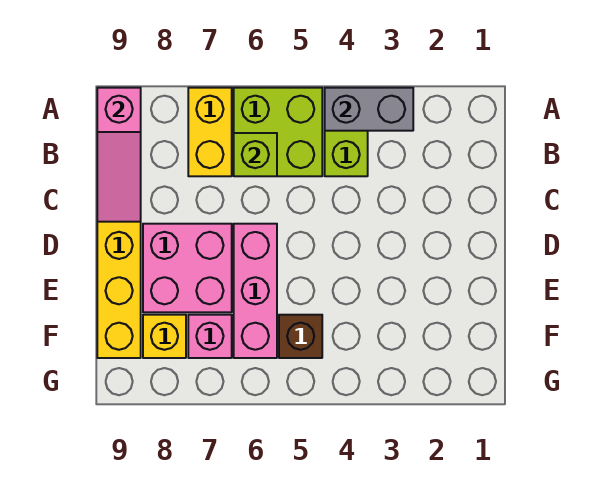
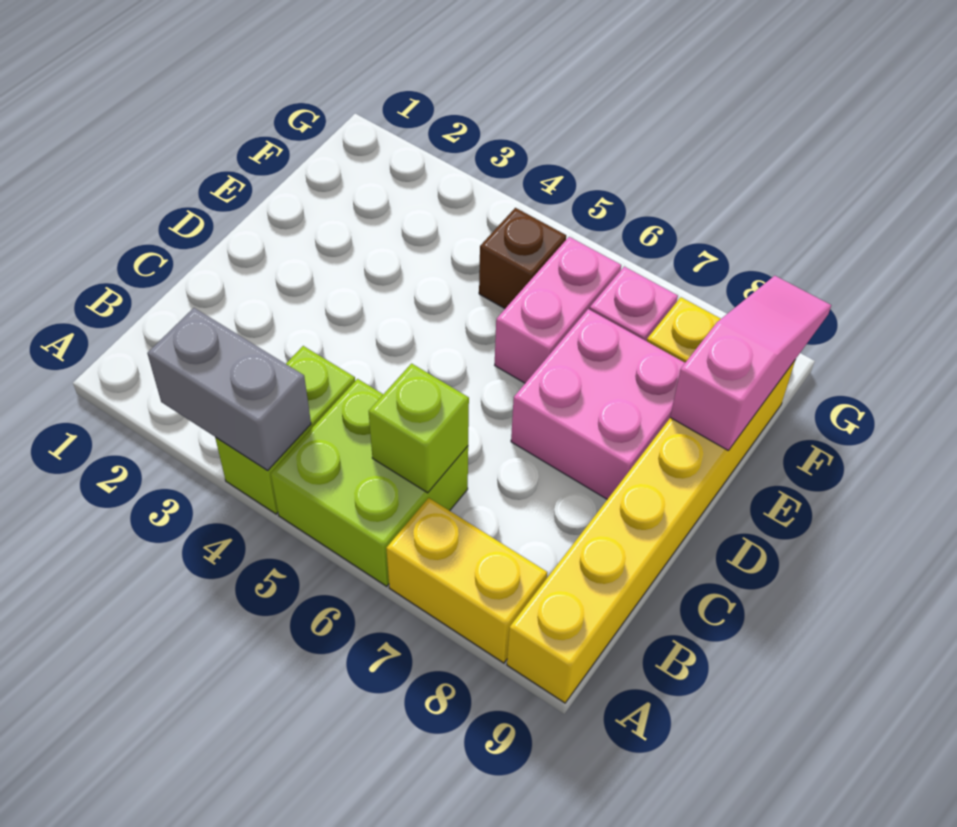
yellow brick A7:B7 level 1 -> yellow brick A7:A8 level 1
pink slope A9:C9 level 2 top A -> pink slope E9:G9 level 2 top E
pink brick D6:F6 level 1 -> pink brick E6:F6 level 1

